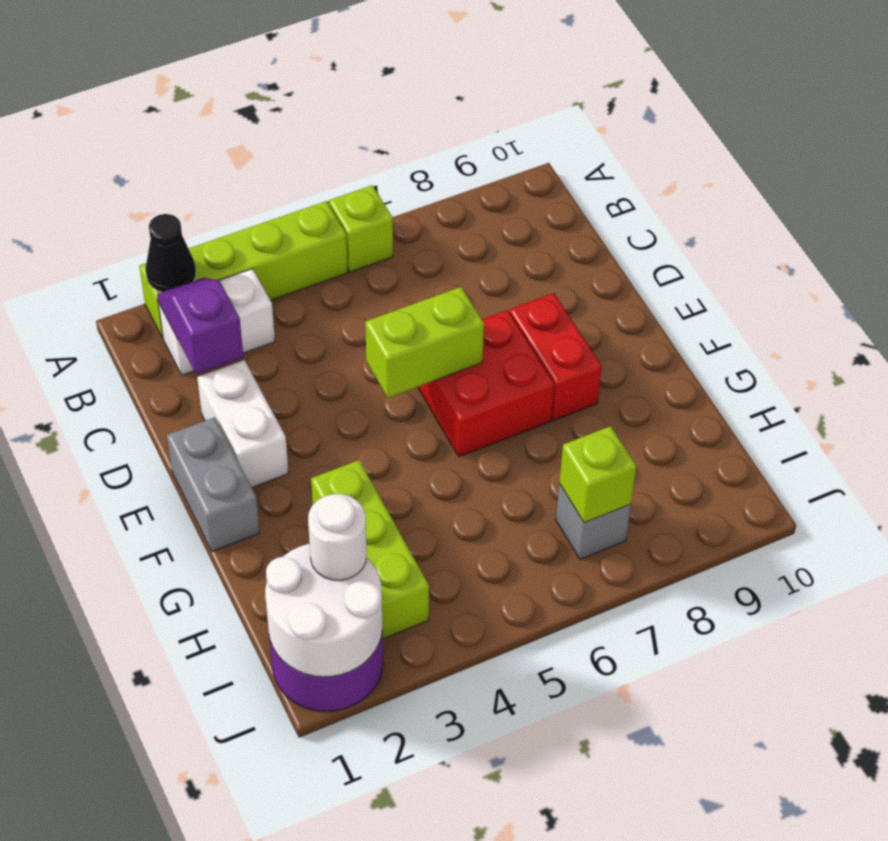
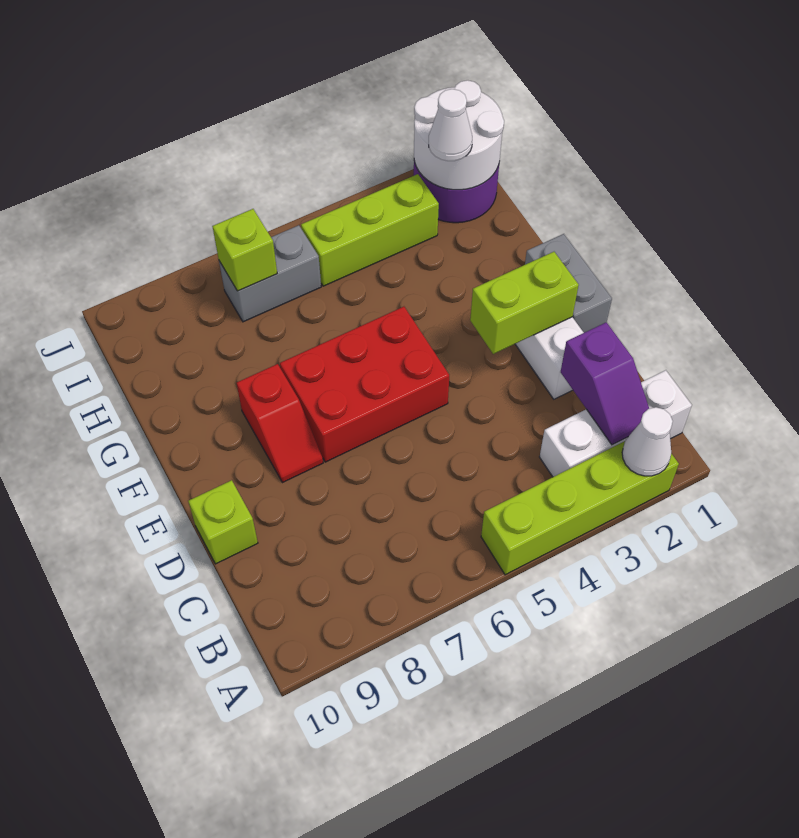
black cone A2 level 2 -> white cone A2 level 2
lime brick A6 level 1 -> lime brick D10 level 1
white brick B2:B3 level 1 -> white brick B1:B3 level 1
lime brick E5:E6 level 2 -> lime brick E2:E3 level 2
red brick E6:F7 level 1 -> red brick E5:F7 level 1
red brick E8:F8 level 1 -> red slope E8:F8 level 1 top F
lime brick G3:I3 level 1 -> lime brick I3:I5 level 1
white round brick I2 level 3 -> white cone I2 level 3
grey brick I7 level 1 -> grey brick I6:I7 level 1

